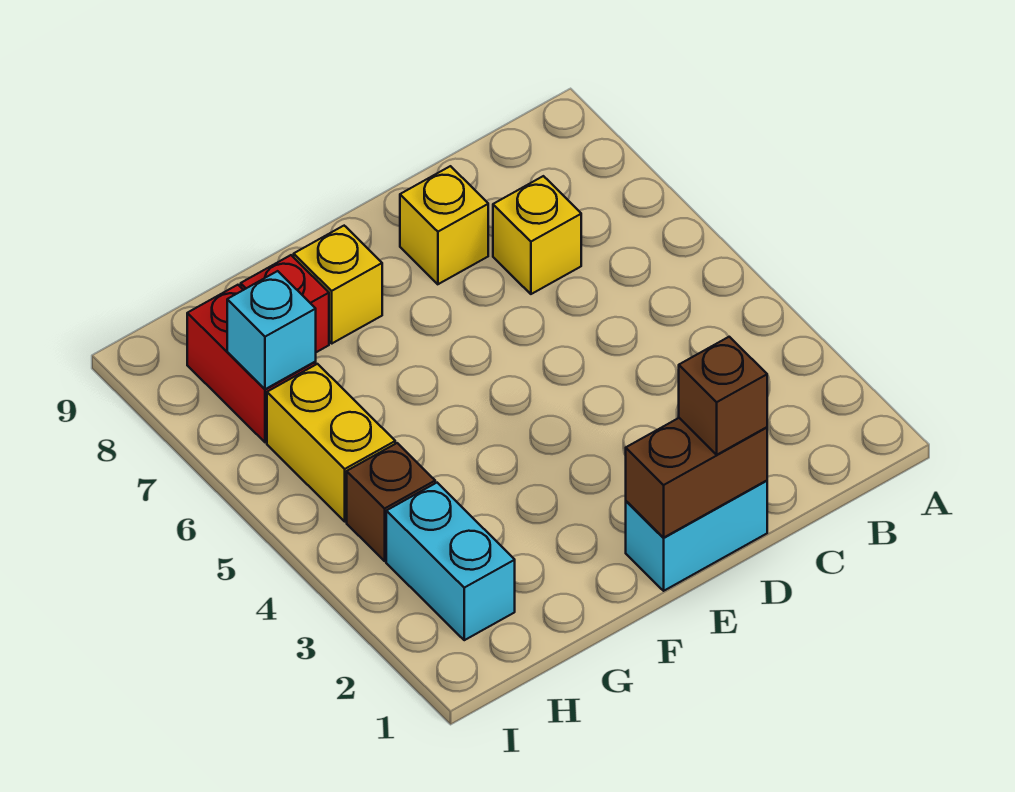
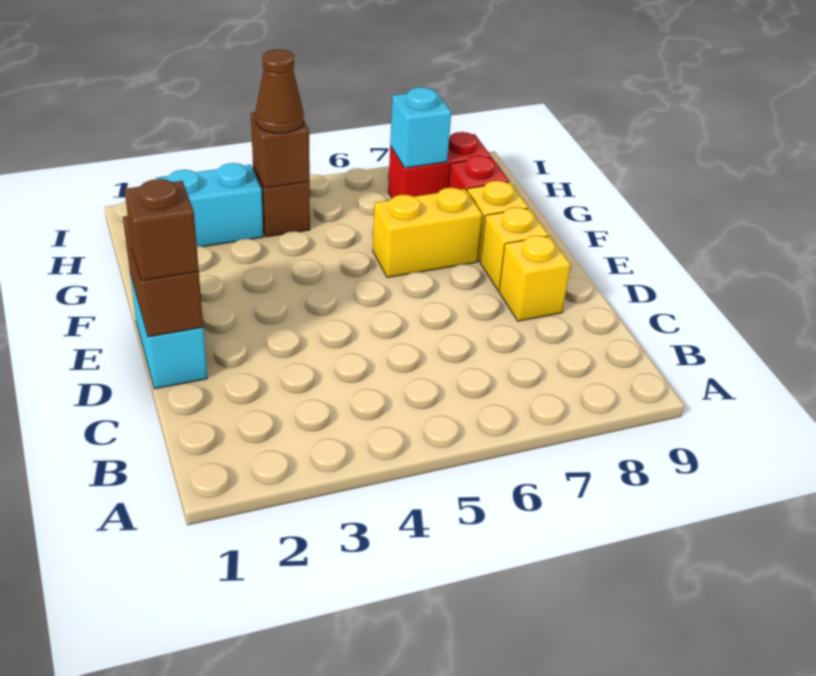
yellow brick C7 level 1 -> yellow brick E8 level 1
none -> brown brick H4 level 2
none -> brown cone H4 level 3
yellow brick H5:H6 level 1 -> yellow brick F6:F7 level 1

